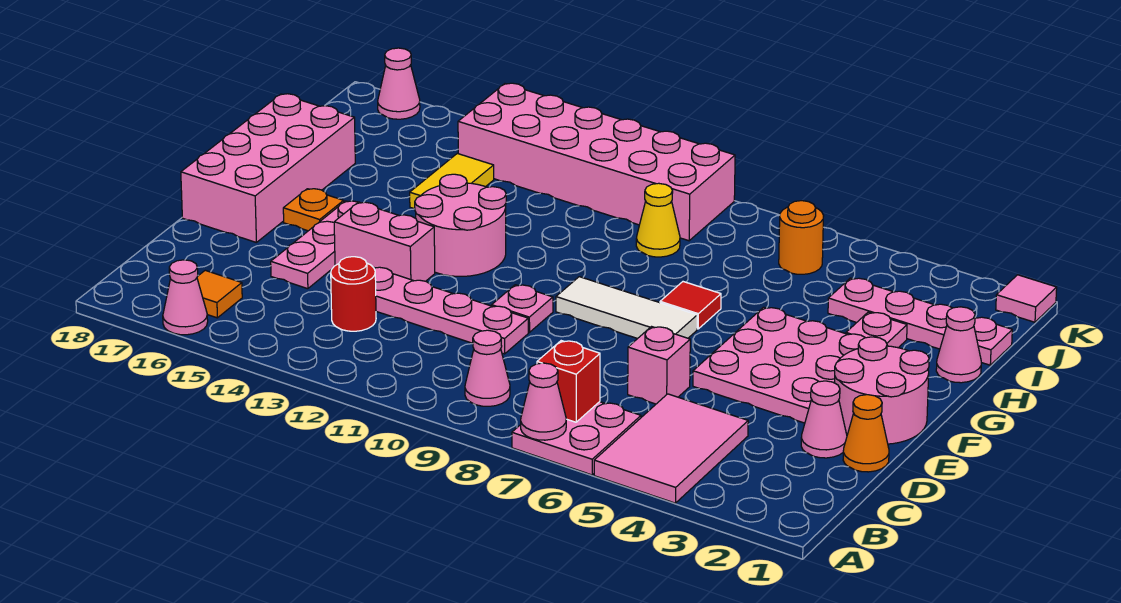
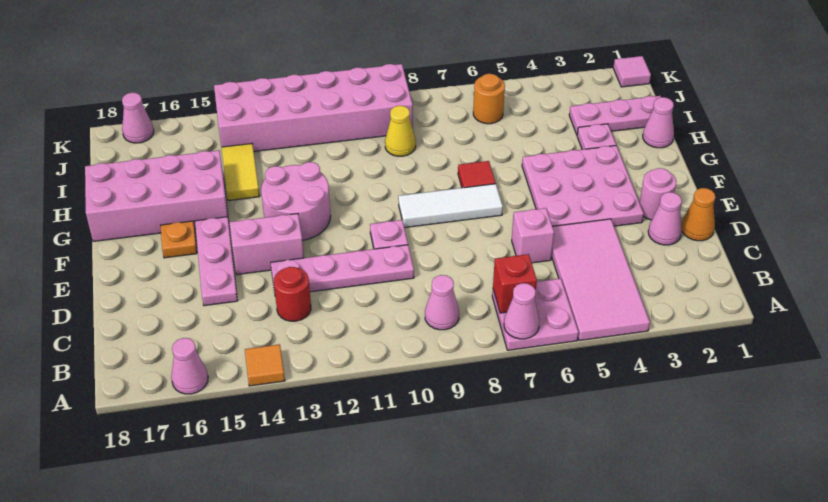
pink tile A4:C5 level 1 -> pink tile A4:D5 level 1
orange tile B16 level 1 -> orange tile A14 level 1
pink round brick E1:F2 level 1 -> pink round brick E2 level 1
pink brick E17:H18 level 1 -> pink brick G15:H18 level 1
pink plate I1:I4 level 1 -> pink plate I1:I3 level 1

